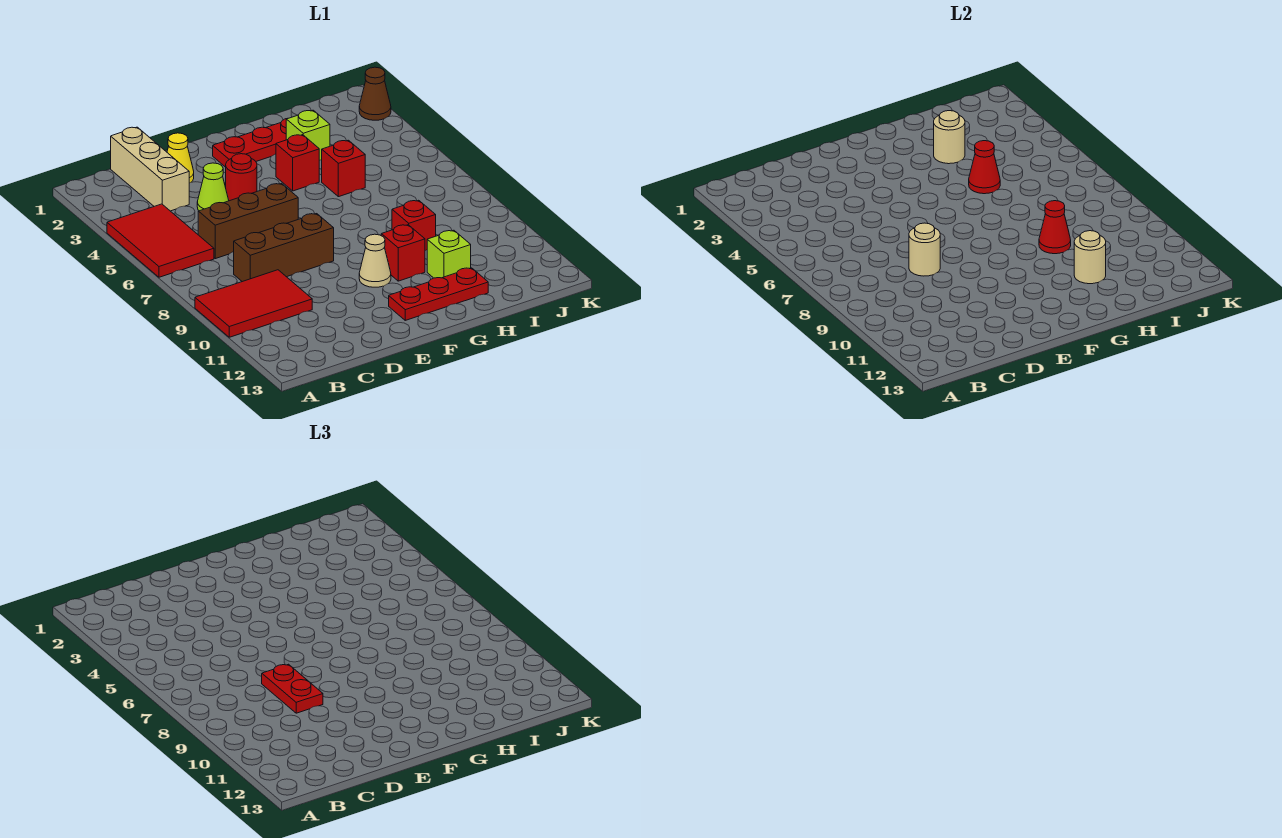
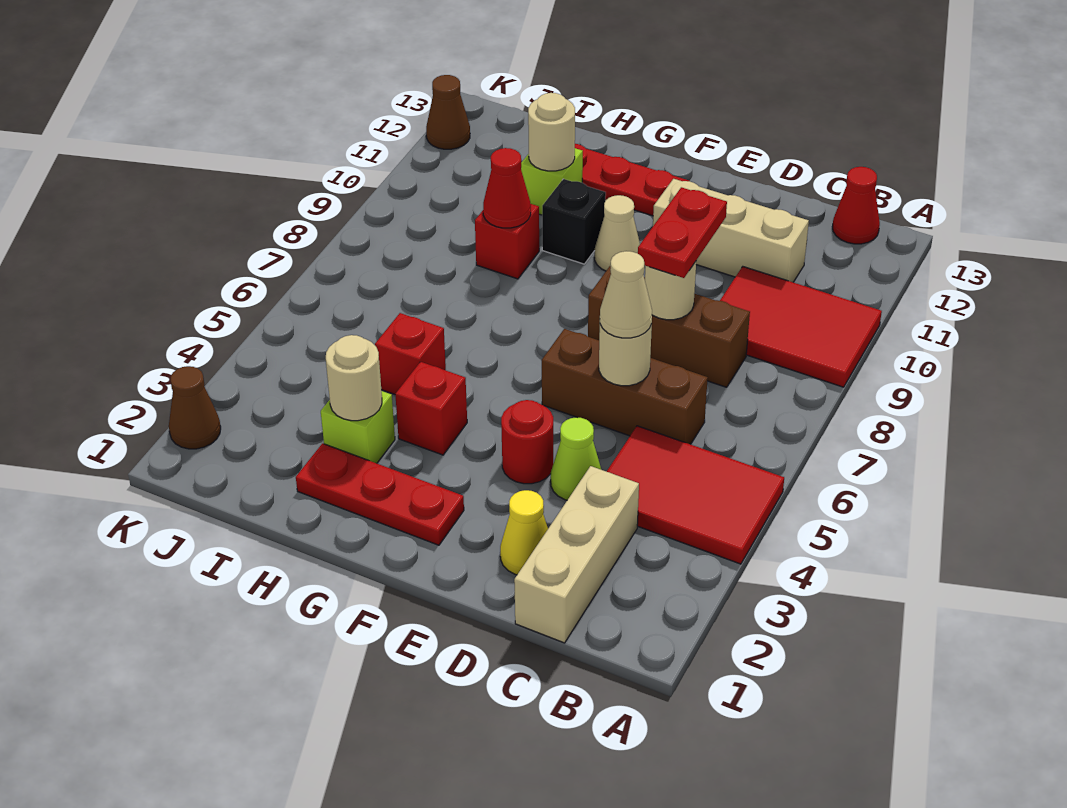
red tile A4:B6 level 1 -> red tile A4:C5 level 1
none -> tan brick C11:E11 level 1
none -> tan round brick D6 level 2
none -> tan cone D6 level 3
red brick G10 level 1 -> black brick G10 level 1
red cone H5 level 2 -> red cone B13 level 1
none -> brown cone K12 level 1

